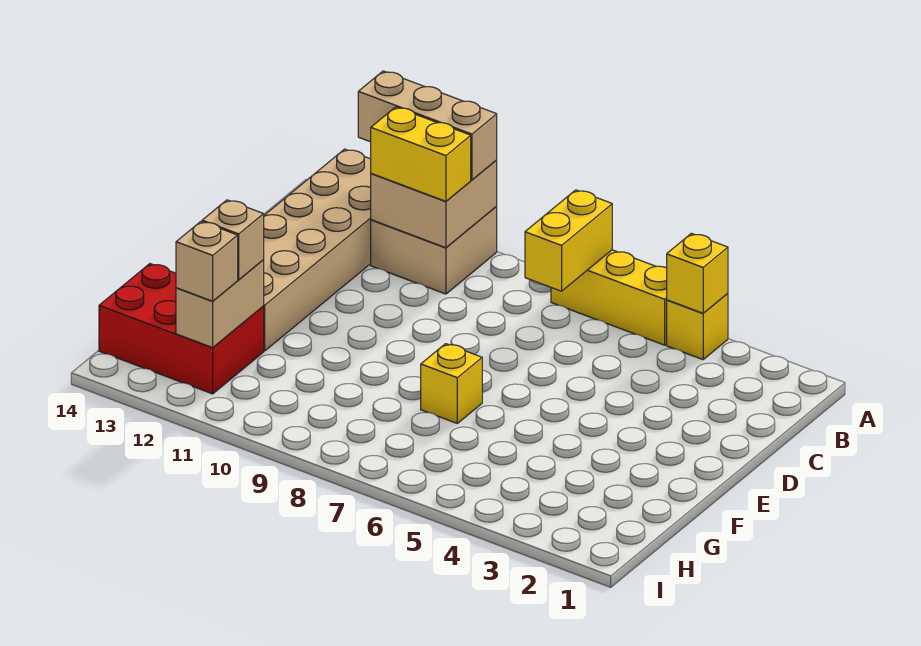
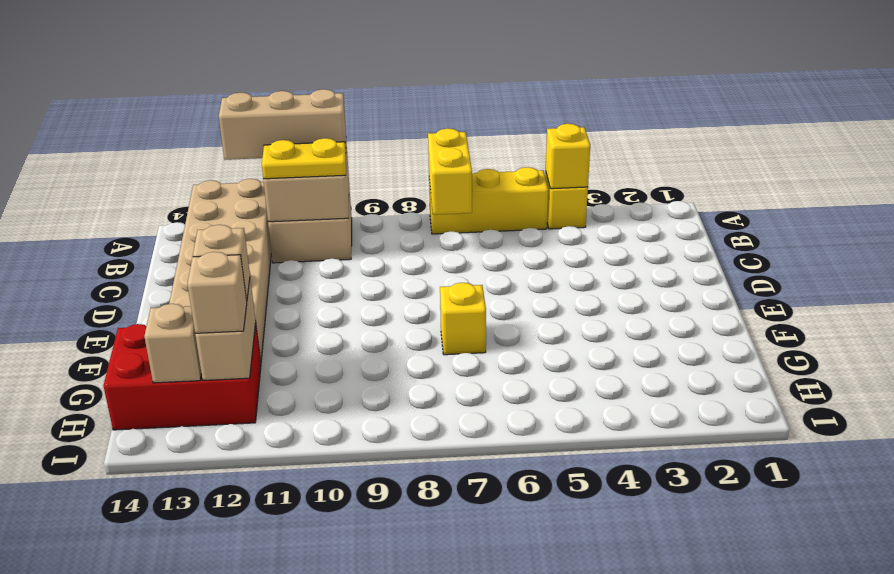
yellow brick B10:B11 level 3 -> yellow plate B10:B11 level 3
none -> tan brick H13 level 2

